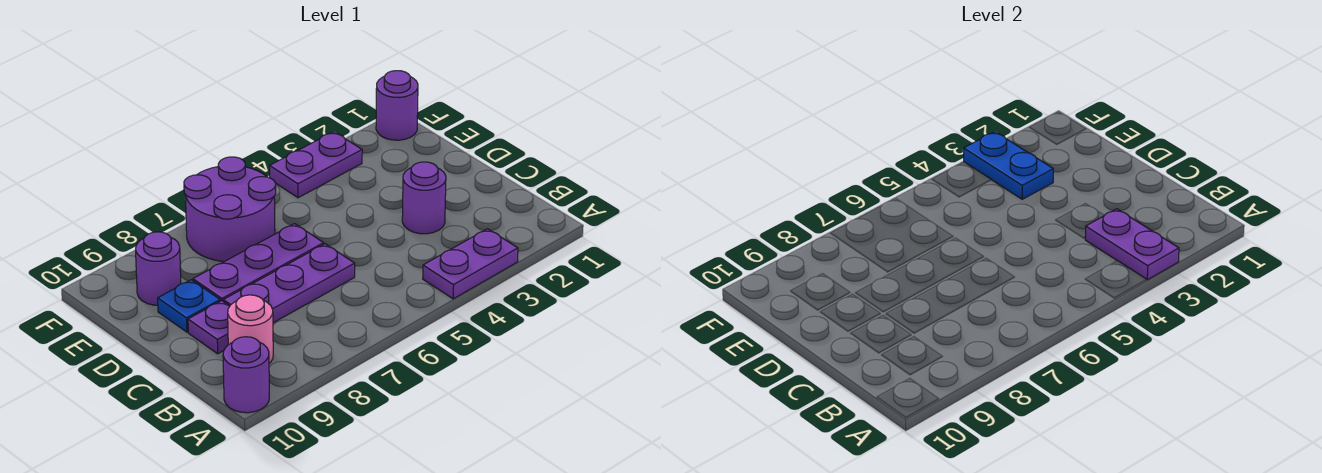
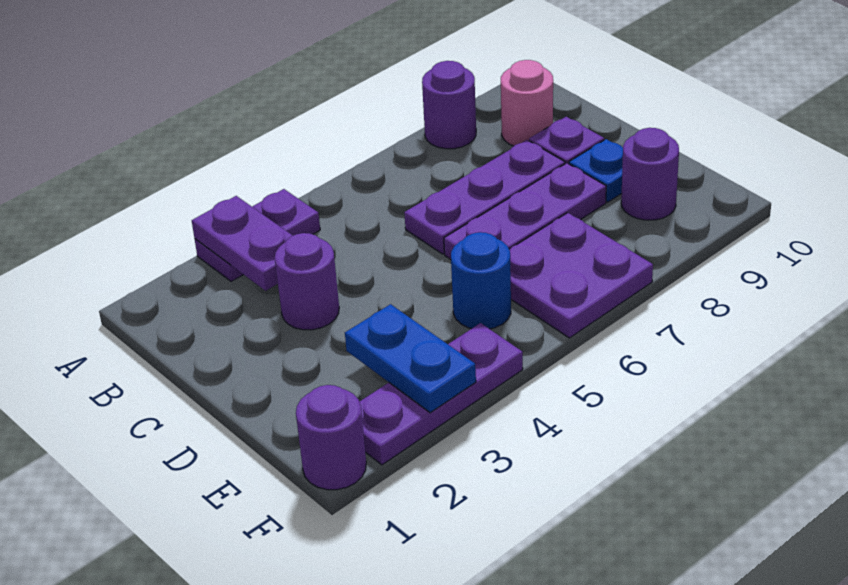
purple round brick A10 level 1 -> purple round brick A8 level 1
none -> blue round brick E5 level 1
purple round brick E6:F7 level 1 -> purple plate E6:F7 level 1
purple plate F3:F4 level 1 -> purple plate F2:F4 level 1

